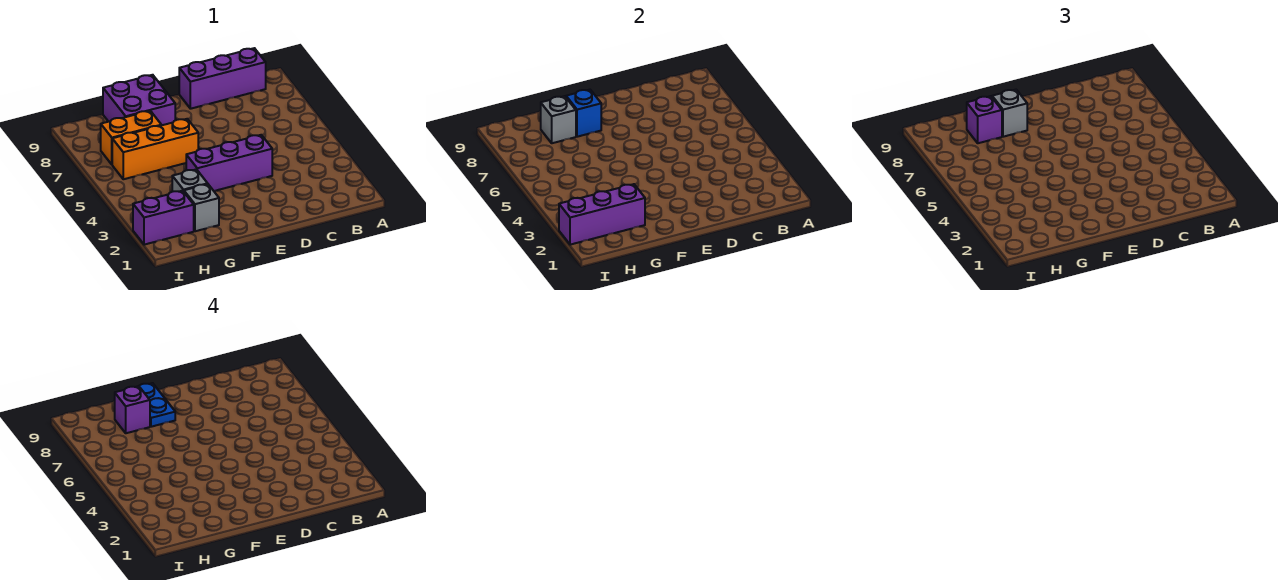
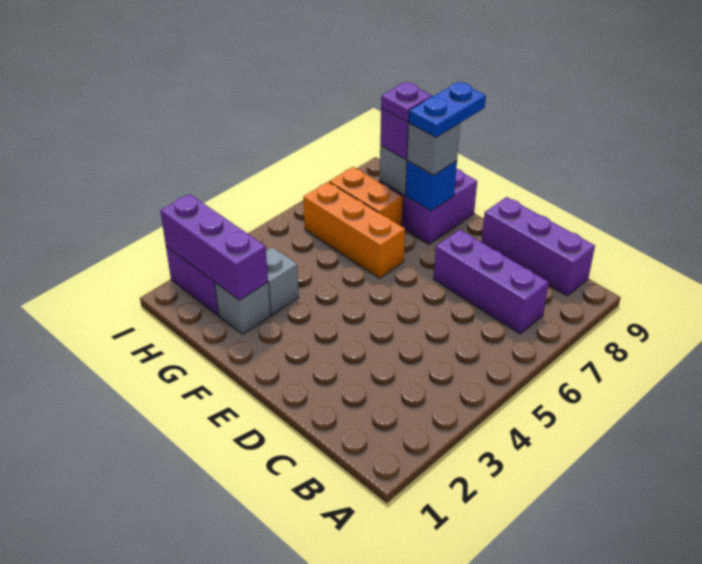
purple brick D4:F4 level 1 -> purple brick B7:D7 level 1
purple brick G8 level 4 -> purple plate G8 level 4

